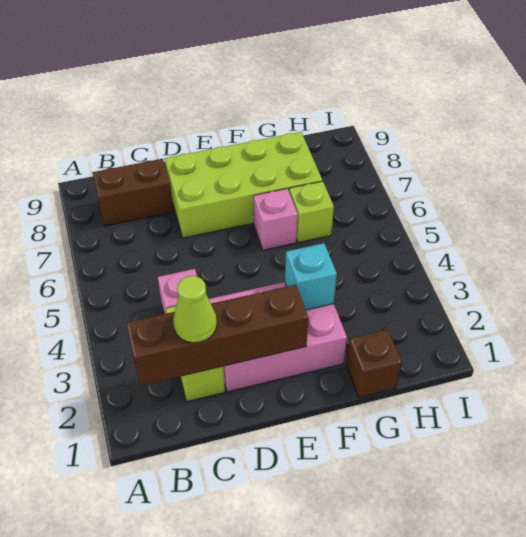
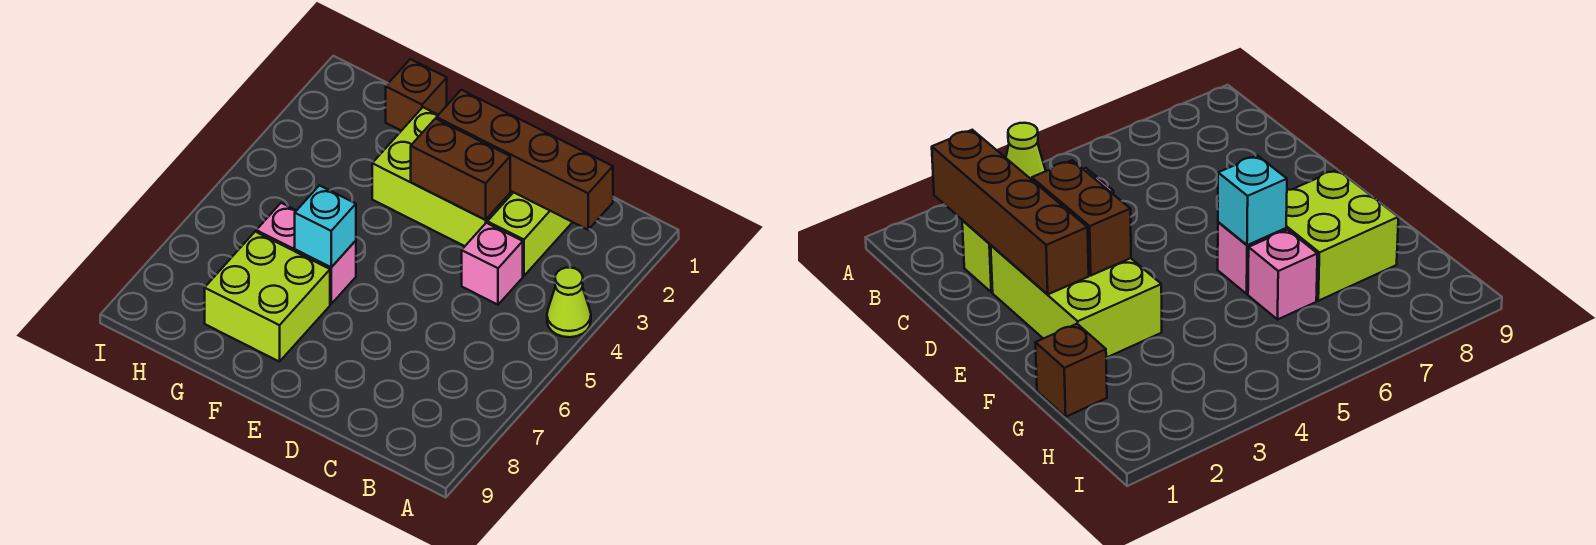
brown brick B8:C8 level 1 -> brown brick D3:E3 level 2
lime cone C2 level 3 -> lime cone A4 level 1
pink brick D2:F3 level 1 -> lime brick D2:F3 level 1
lime brick D7:G8 level 1 -> lime brick F7:G8 level 1
cyan brick F3 level 2 -> cyan brick F6 level 2
lime brick G6 level 1 -> pink brick G6 level 1

